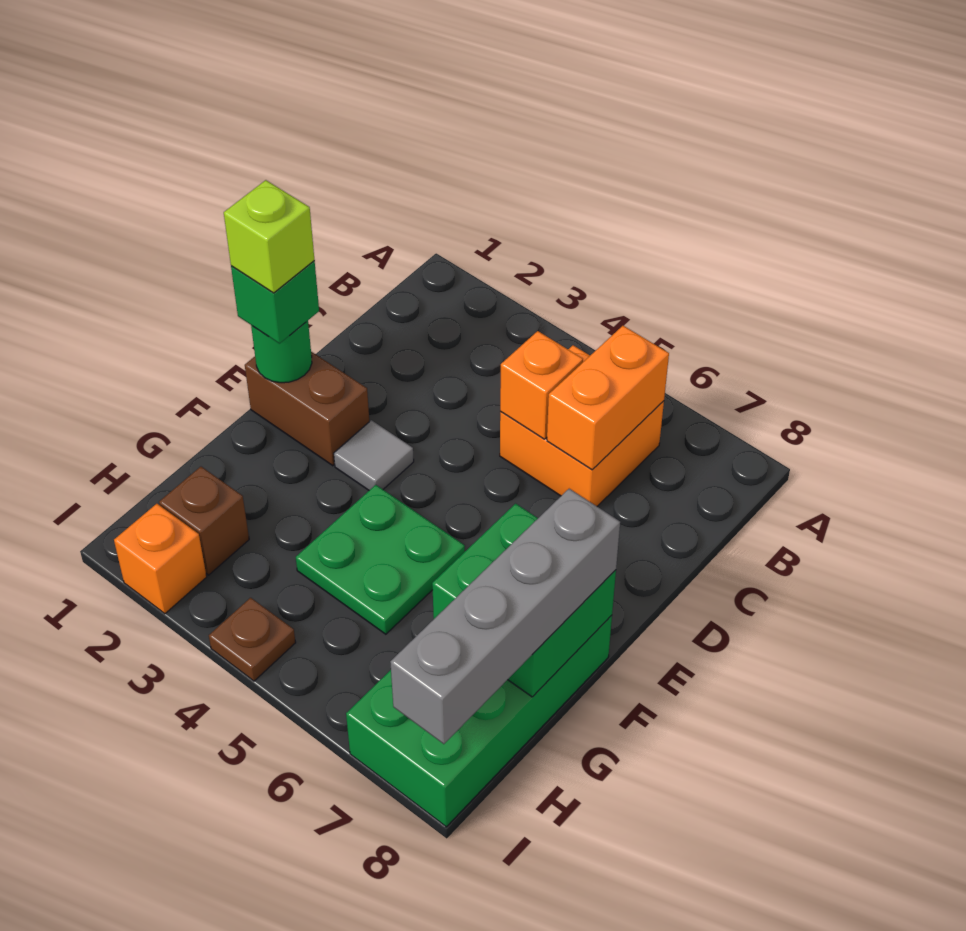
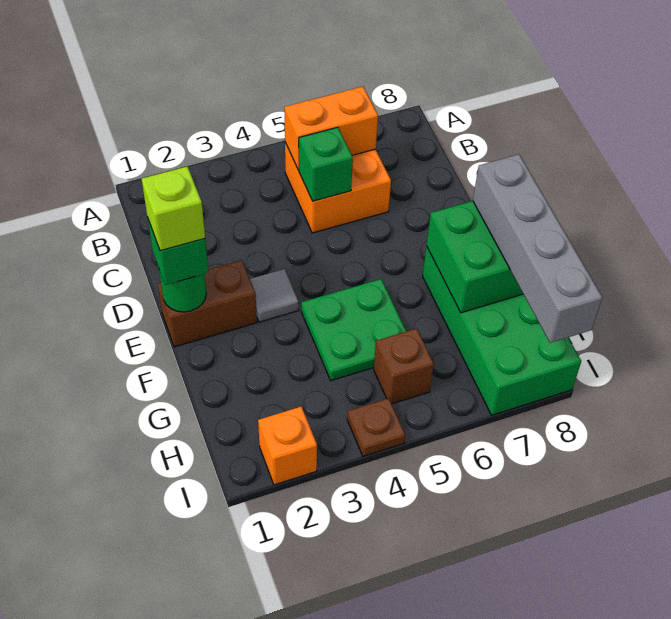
orange brick B6:C6 level 2 -> orange brick B5:B6 level 2
orange brick C5 level 2 -> green brick C5 level 2
brown brick H2 level 1 -> brown brick H5 level 1

